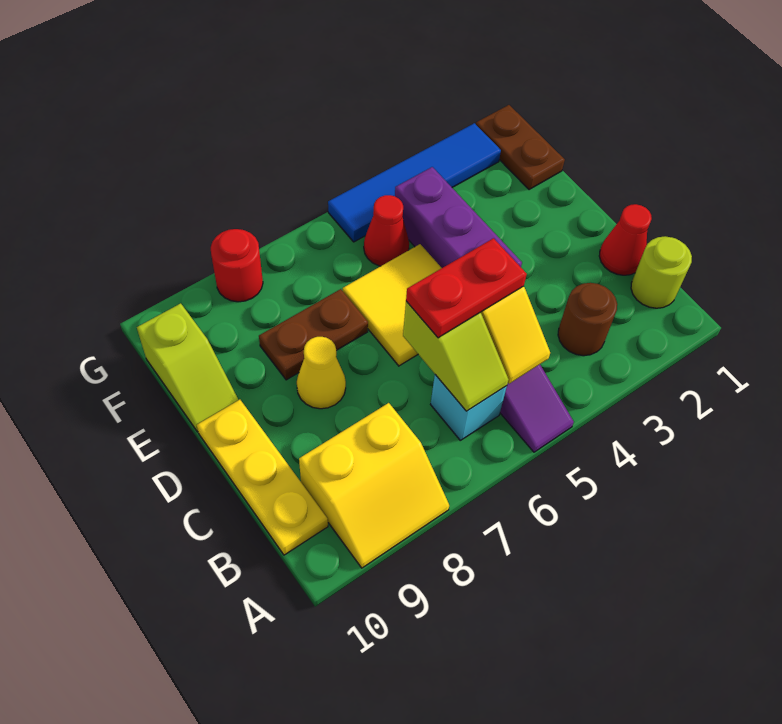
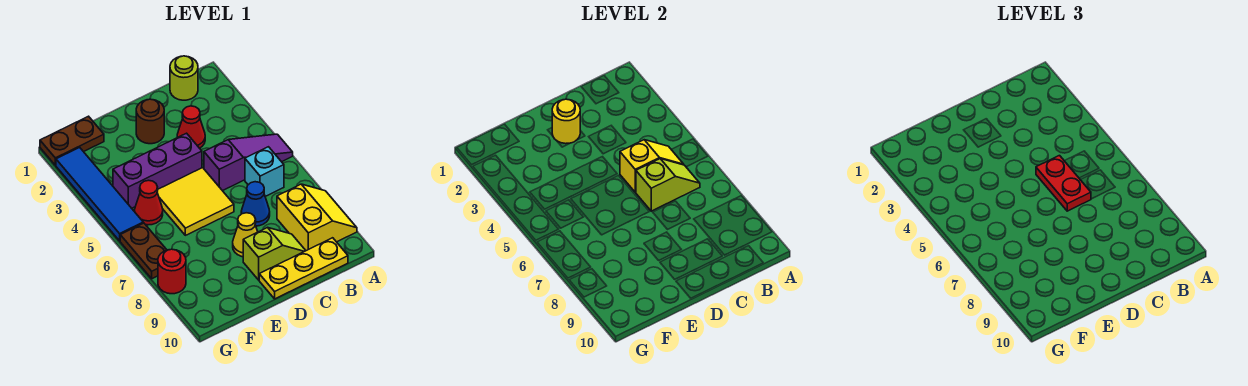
brown round brick B3 level 1 -> brown round brick D2 level 1
red cone C1 level 1 -> red cone C3 level 1
none -> blue cone C7 level 1
none -> yellow round brick D2 level 2
brown plate E7:E8 level 1 -> brown plate G6:G7 level 1
lime slope E10:F10 level 1 top F -> lime slope C9:D9 level 1 top D

